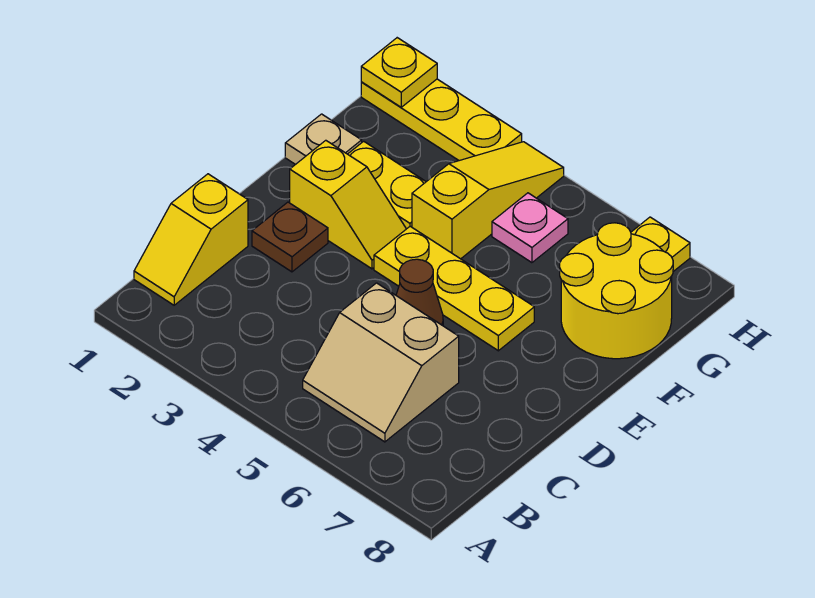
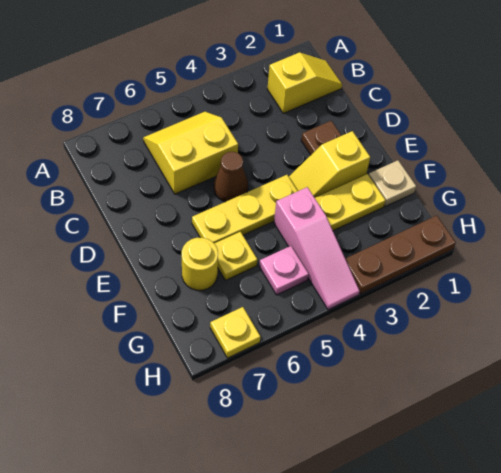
yellow slope B1:C1 level 1 top C -> yellow slope B1:B2 level 1 top 2
tan slope B5:C6 level 1 top C -> yellow slope B5:C6 level 1 top C
yellow slope F4:H4 level 1 top F -> pink slope F4:H4 level 1 top F
yellow round brick F7:G8 level 1 -> yellow round brick F7 level 1
yellow plate H1:H3 level 1 -> brown plate H1:H3 level 1
yellow plate H1 level 2 -> yellow plate F6 level 1

